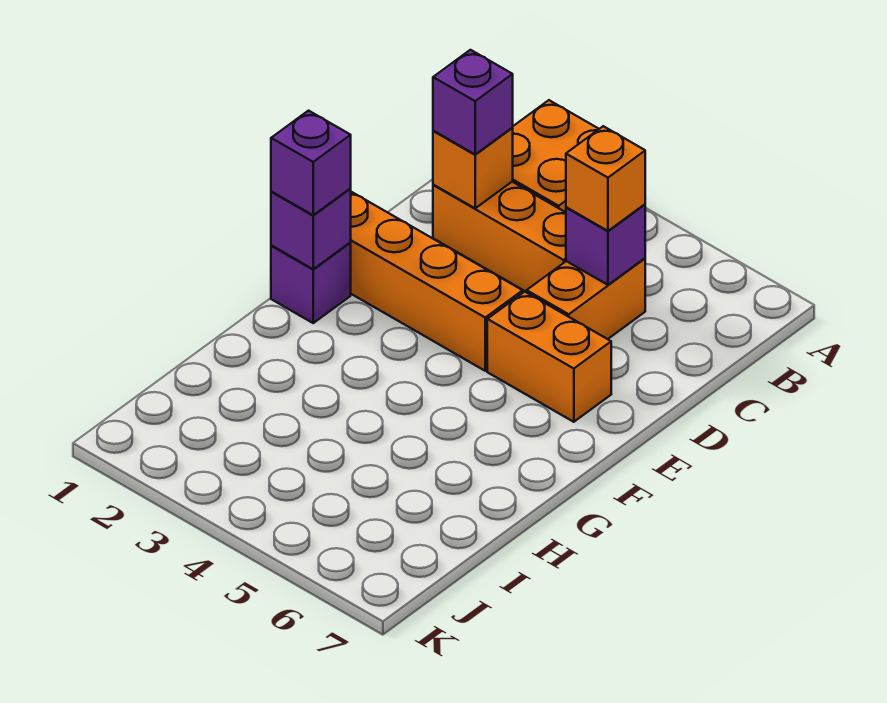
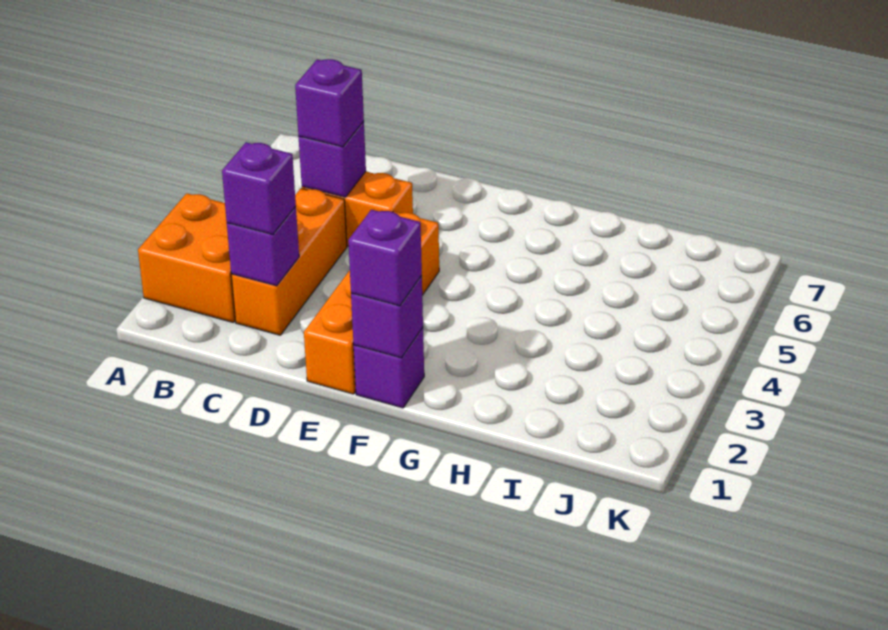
orange brick C2 level 2 -> purple brick C2 level 2
orange brick C5 level 3 -> purple brick C5 level 3
orange brick E5:E6 level 1 -> none

